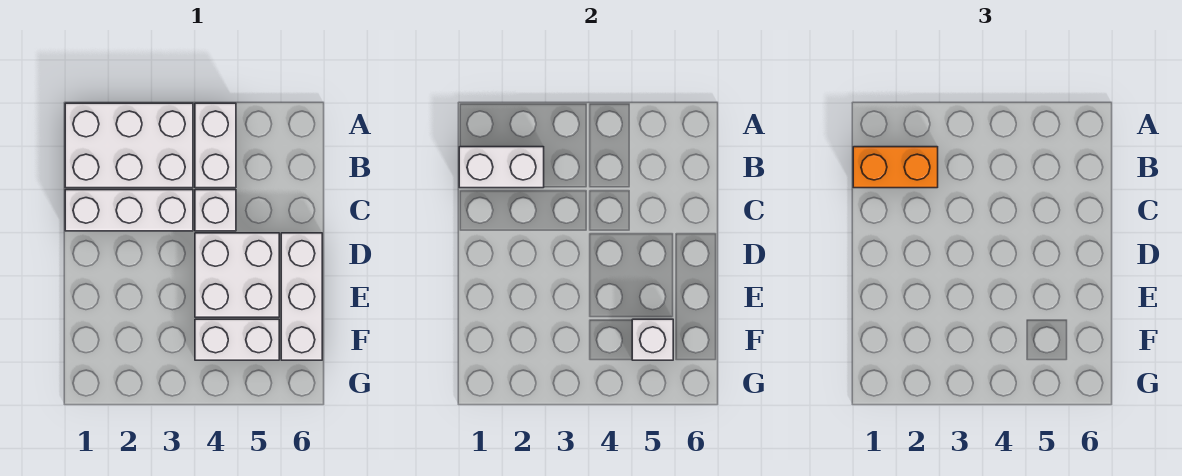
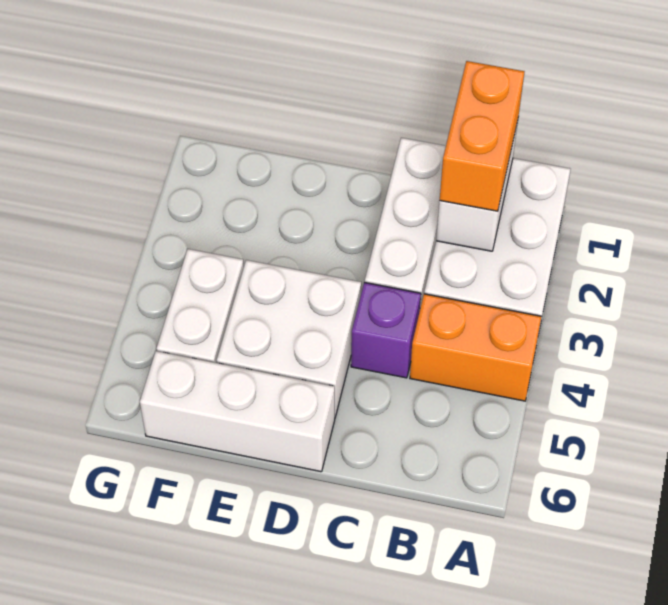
white brick A4:B4 level 1 -> orange brick A4:B4 level 1
white brick C4 level 1 -> purple brick C4 level 1
white brick F5 level 2 -> none

